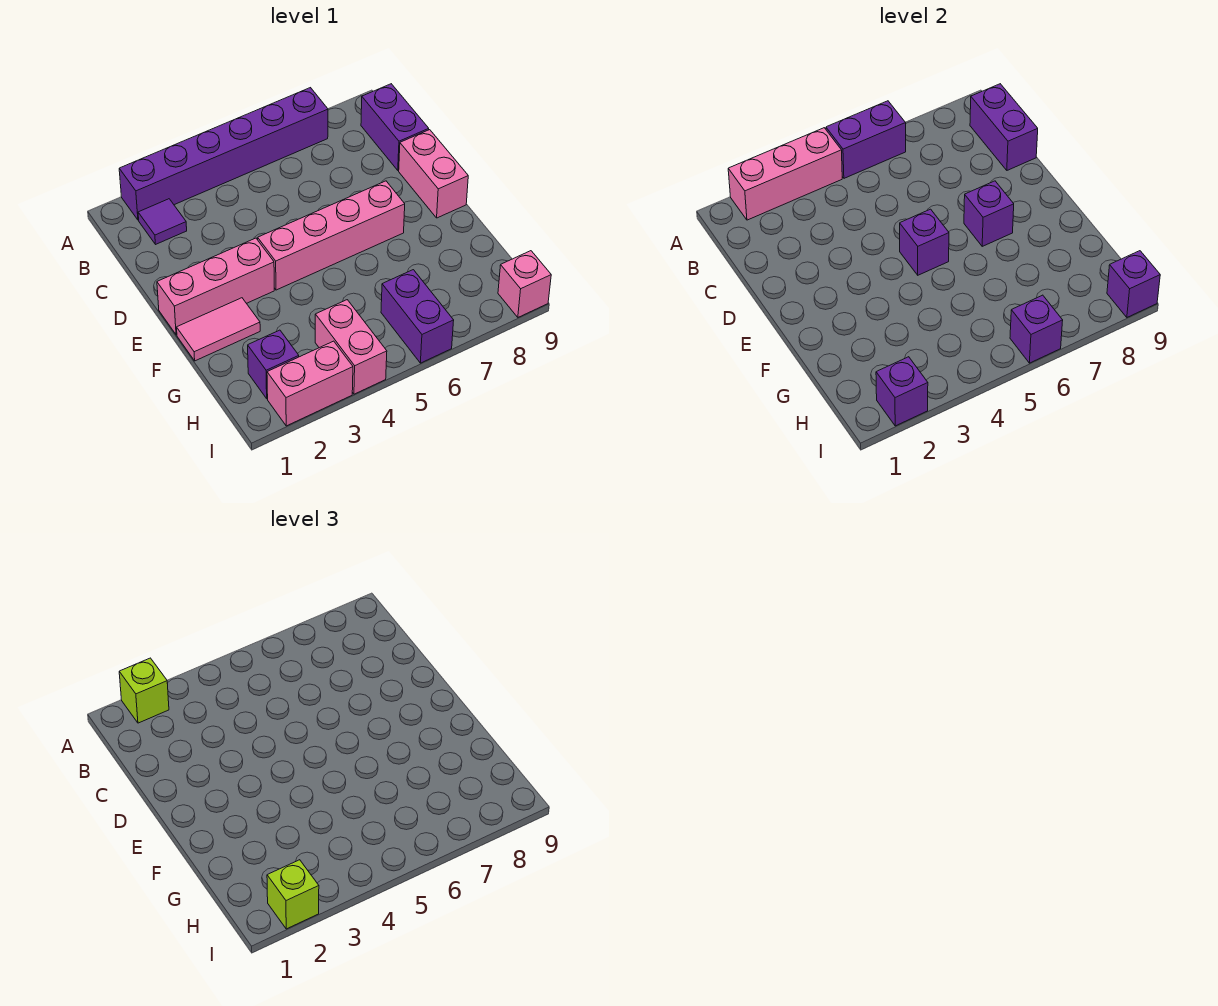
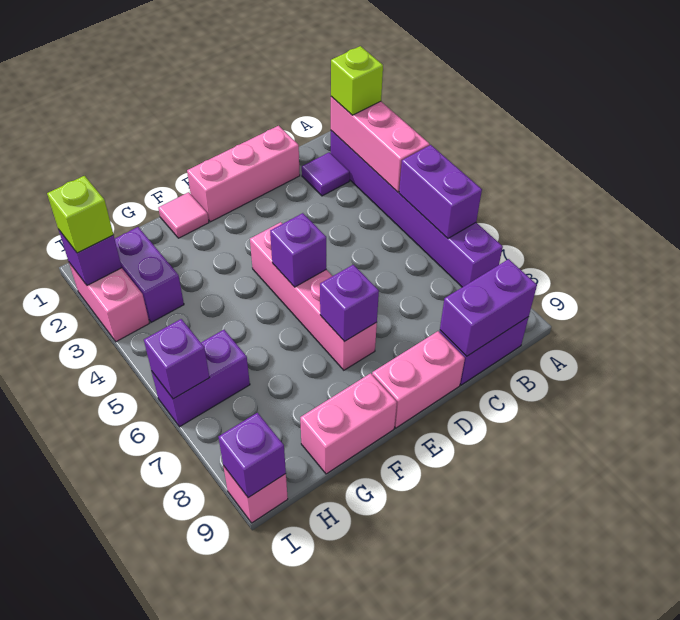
pink brick E1:E3 level 1 -> pink brick C1:E1 level 1
pink tile F1:F2 level 1 -> pink tile F1 level 1
purple brick H2 level 1 -> purple brick H2:H3 level 1
pink brick H4:I4 level 1 -> pink brick F9:G9 level 1

